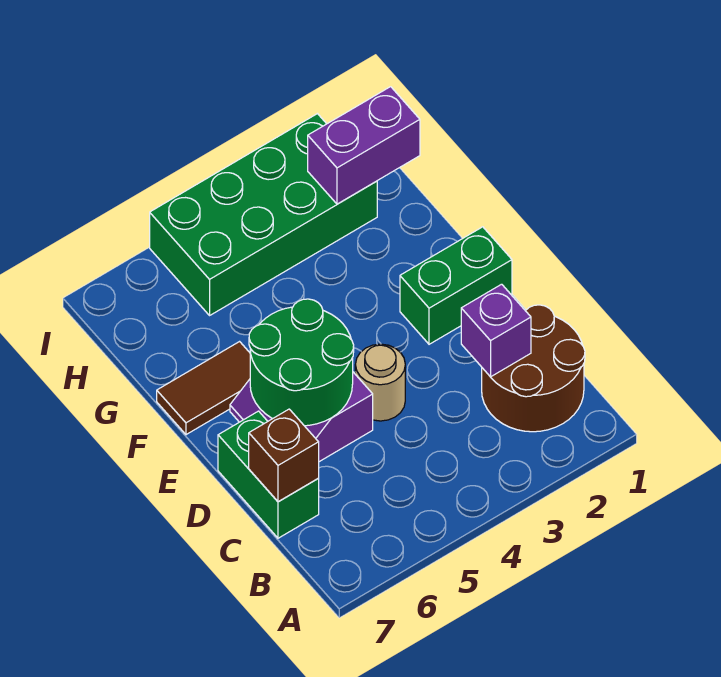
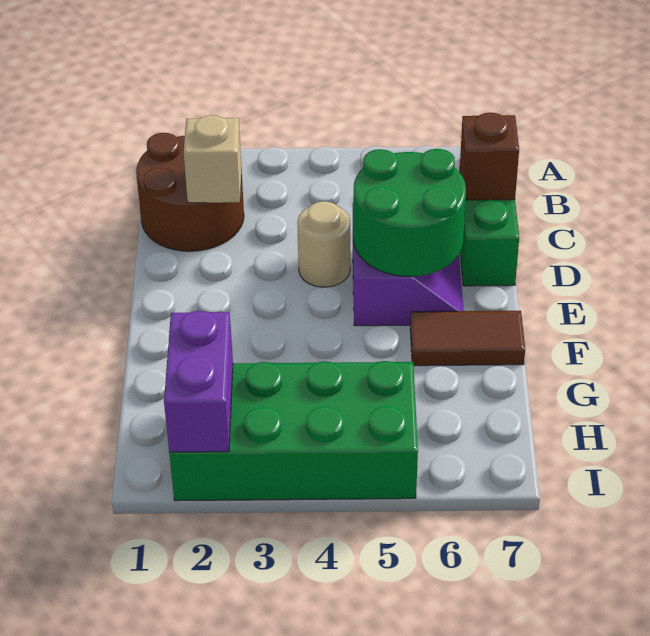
purple brick C2 level 2 -> tan brick C2 level 2
green brick E1:E2 level 1 -> none
purple brick H1:H2 level 2 -> purple brick H2:I2 level 2

